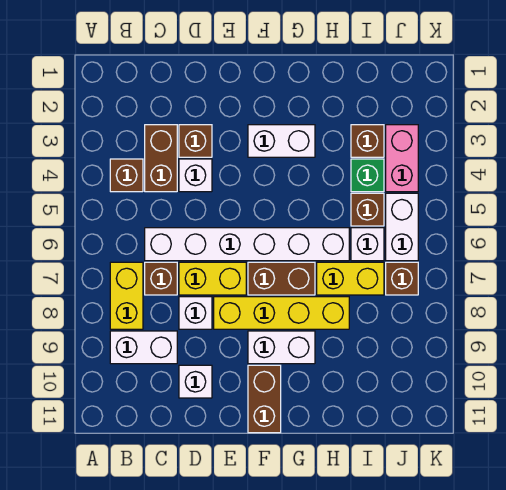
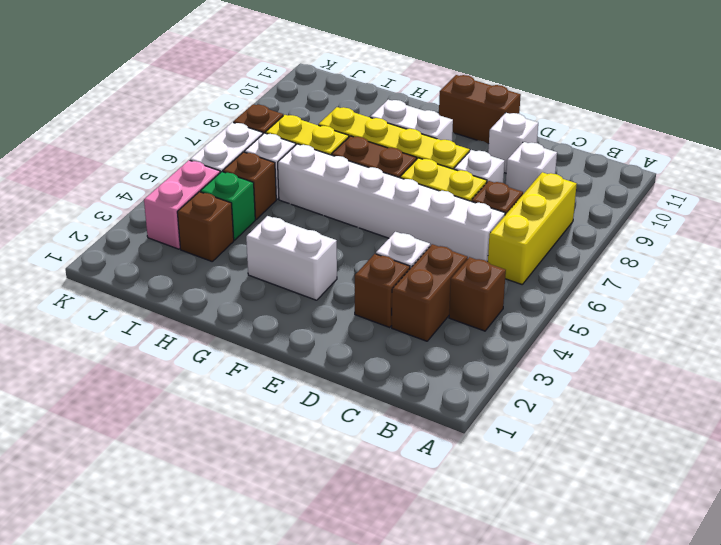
yellow brick B7:B8 level 1 -> yellow brick B6:B8 level 1
white brick B9:C9 level 1 -> white brick C9 level 1
brown brick F10:F11 level 1 -> brown brick E11:F11 level 1

